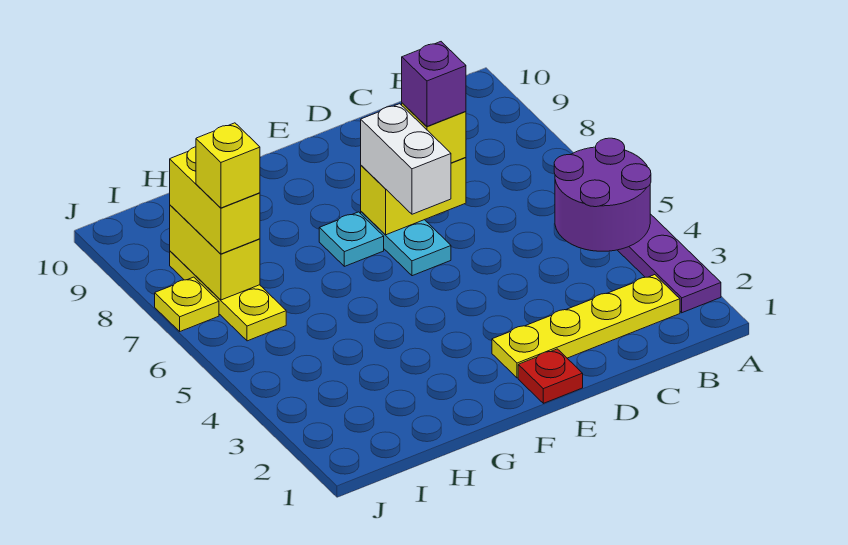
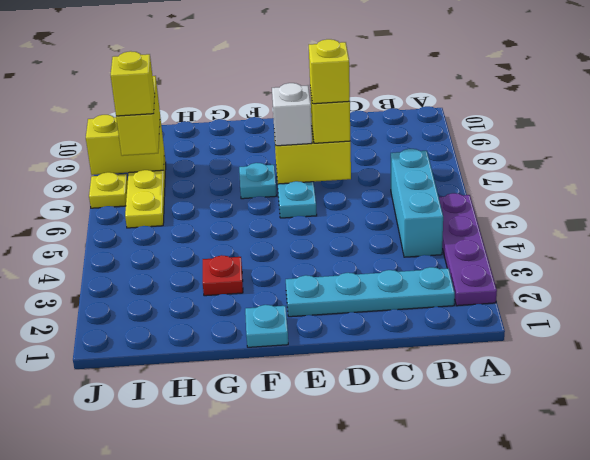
purple round brick A4:B5 level 2 -> none
yellow plate B2:E2 level 1 -> cyan plate B2:E2 level 1
none -> cyan brick B4:B6 level 1
purple brick D7 level 4 -> yellow brick D7 level 4
red plate E1 level 1 -> red plate G3 level 1
white brick E6:E7 level 3 -> white brick E7 level 3
none -> cyan plate F1 level 1
yellow brick I7:I8 level 2 -> yellow brick I8:J8 level 2

